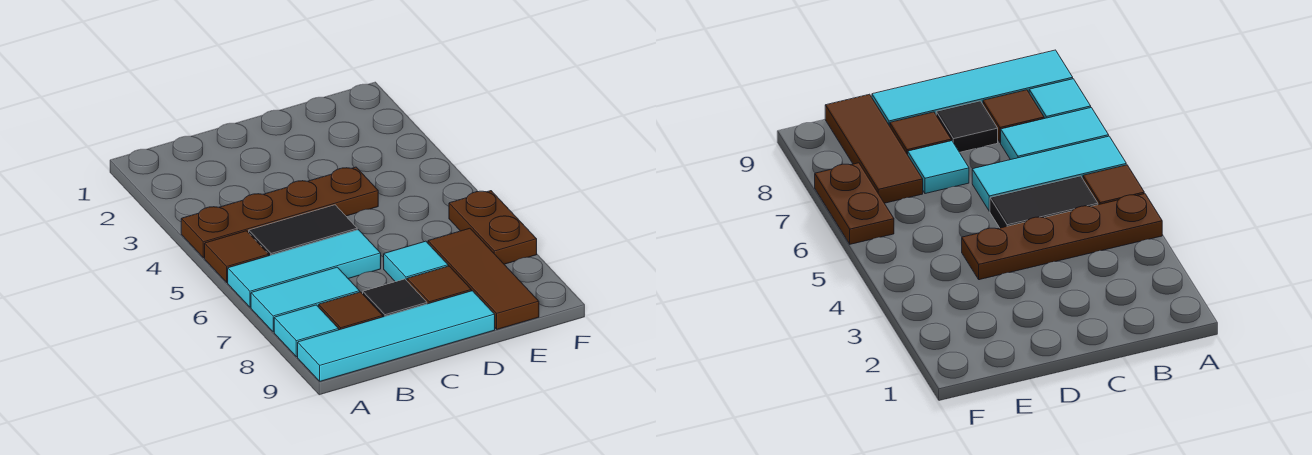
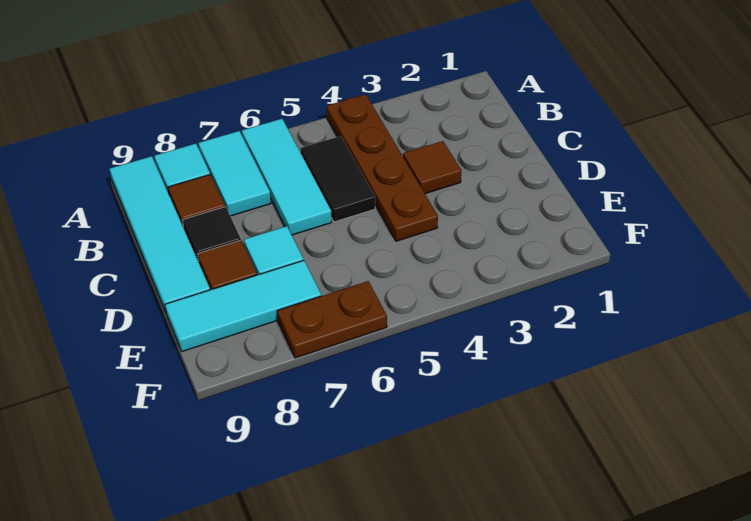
brown tile A5 level 1 -> brown tile C3 level 1
brown tile E7:E9 level 1 -> cyan tile E7:E9 level 1

